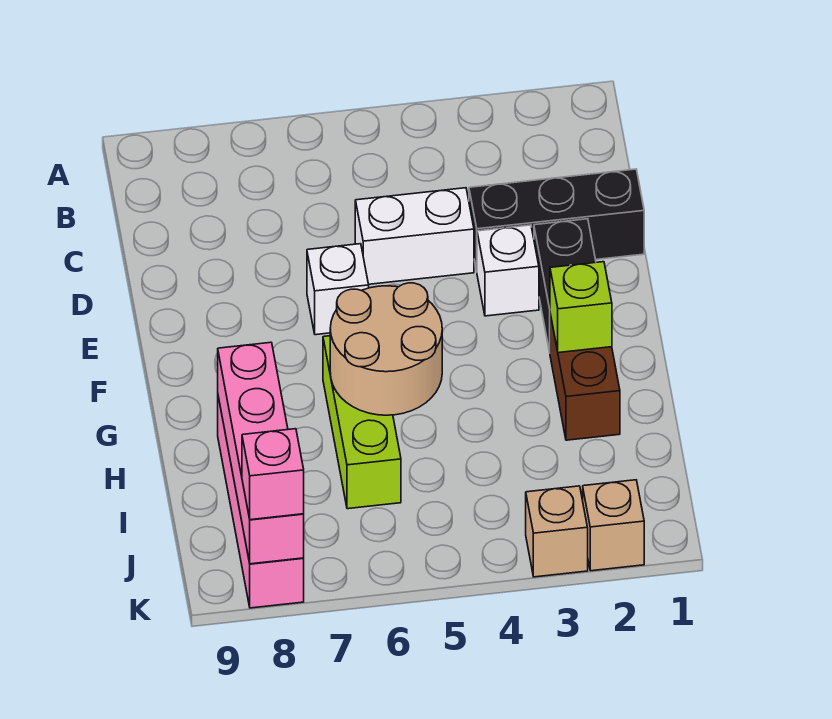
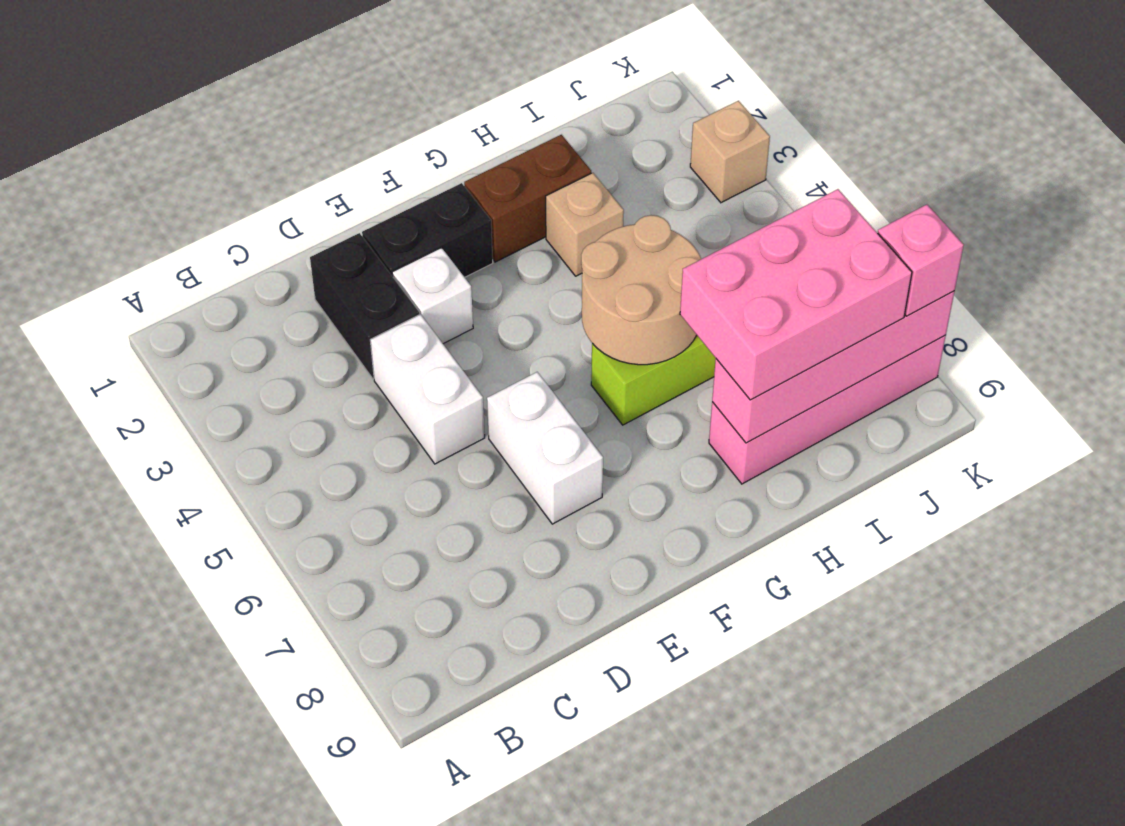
black brick D1:D3 level 1 -> black brick D2:D3 level 1
white brick E6 level 1 -> white brick E6:E7 level 1
lime brick G2 level 2 -> none
none -> pink brick H7:J8 level 3
tan brick K2 level 1 -> tan brick H3 level 1

